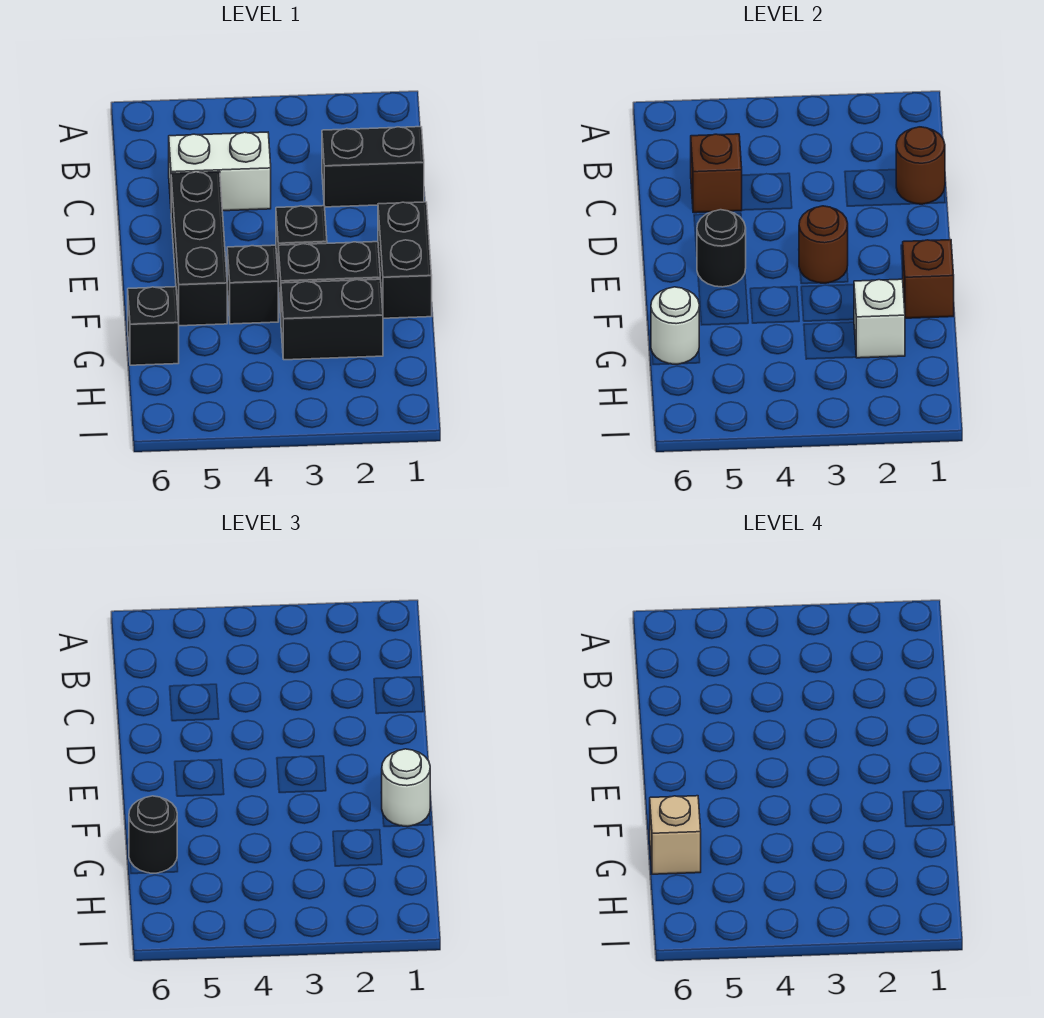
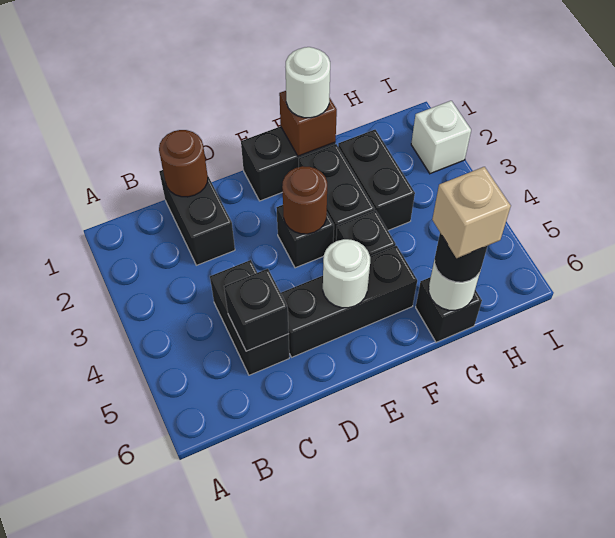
white brick C4:C5 level 1 -> black brick C4:C5 level 1
brown brick C5 level 2 -> black brick C5 level 2
black round brick E5 level 2 -> white round brick E5 level 2
white brick G2 level 2 -> white brick I2 level 1

